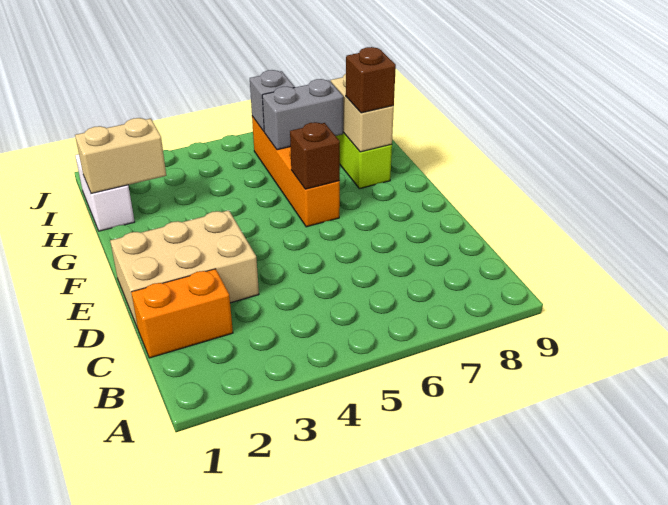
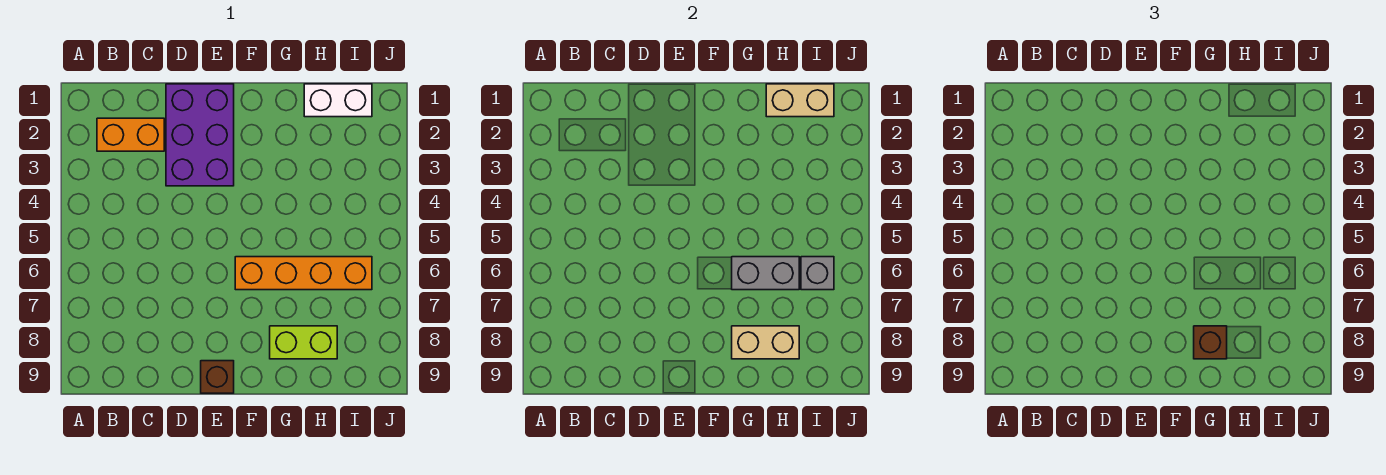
orange brick C1:C2 level 1 -> orange brick B2:C2 level 1
tan brick D1:E3 level 1 -> purple brick D1:E3 level 1
brown brick F6 level 2 -> brown brick E9 level 1
tan brick H1:H2 level 2 -> tan brick H1:I1 level 2
grey brick H6:H7 level 2 -> grey brick G6:H6 level 2

